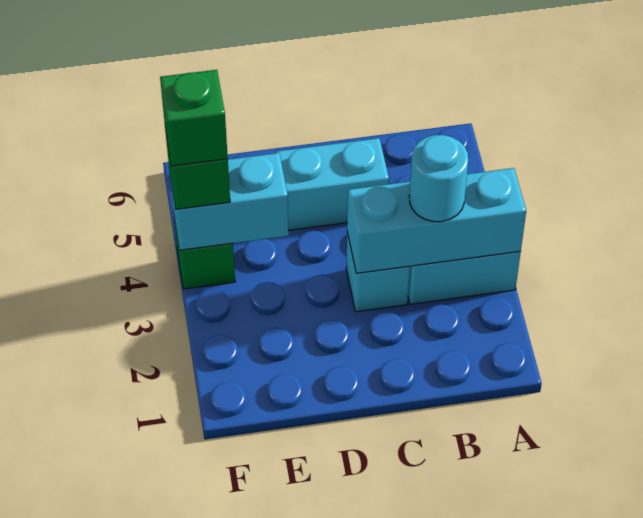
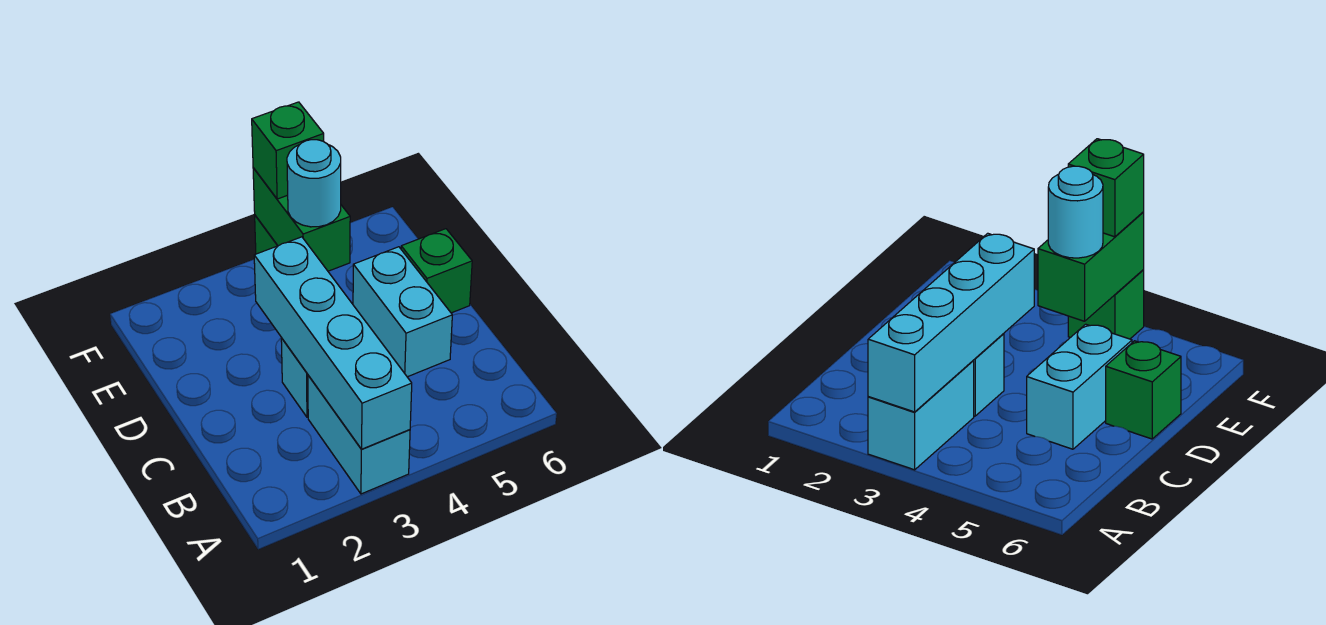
cyan brick A3:C3 level 2 -> cyan brick A3:D3 level 2
cyan round brick B3 level 3 -> cyan round brick E4 level 3
cyan brick E4:F4 level 2 -> green brick E4:F4 level 2
green brick F4 level 4 -> green brick D6 level 1

